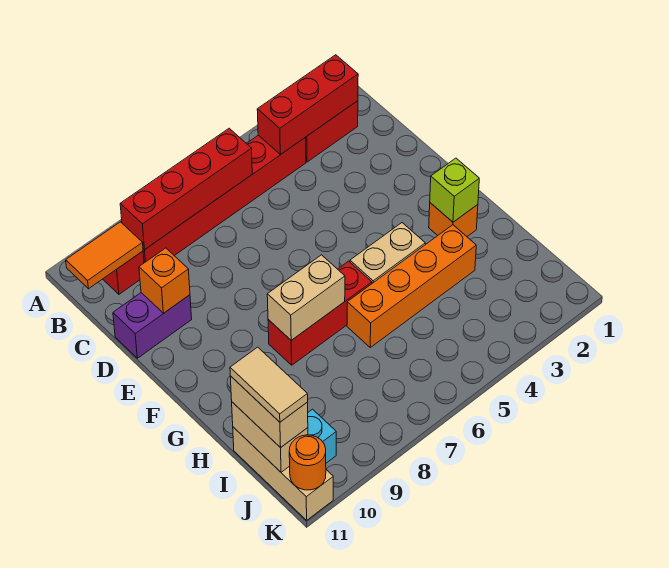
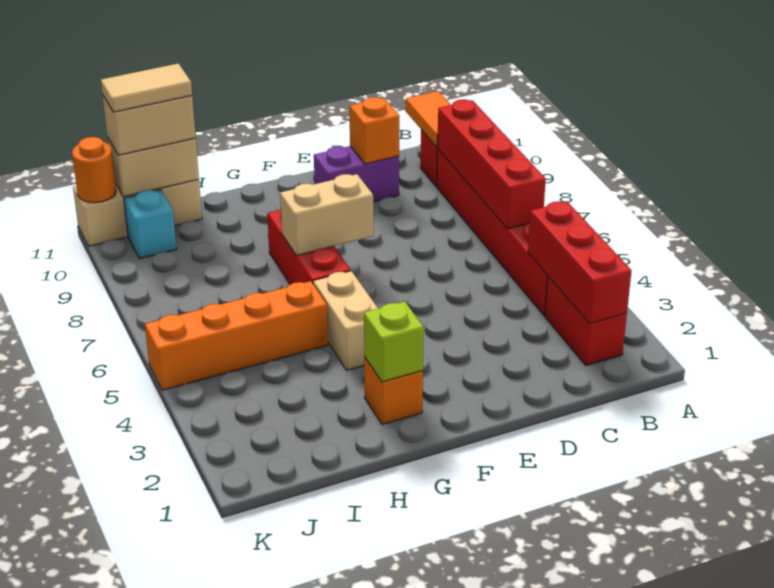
purple brick D10:D11 level 1 -> purple brick D10:E10 level 1
tan brick G7:G8 level 2 -> tan brick F7:G7 level 2
orange brick H3:H6 level 1 -> orange brick H5:K5 level 1

